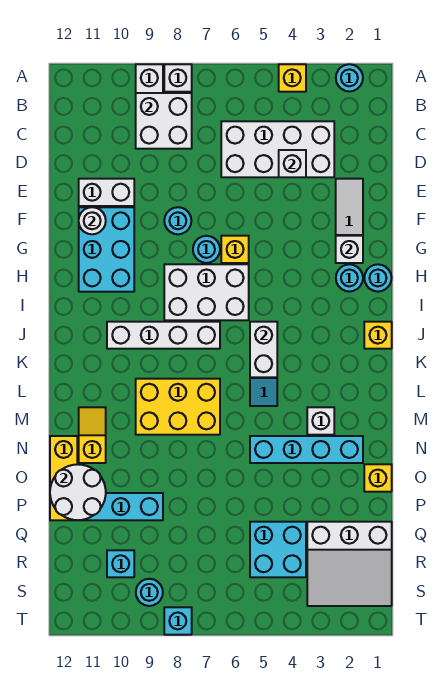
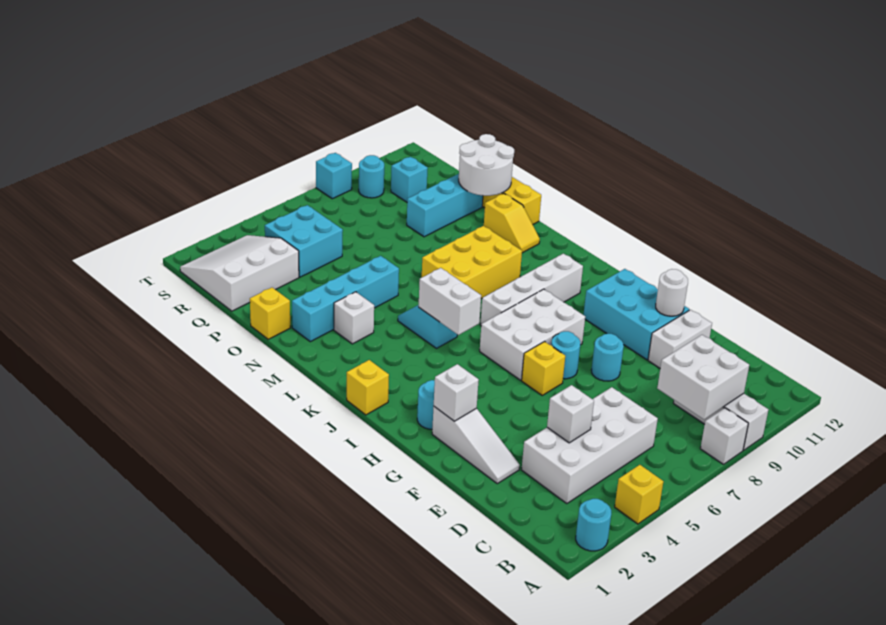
cyan round brick H1 level 1 -> none

